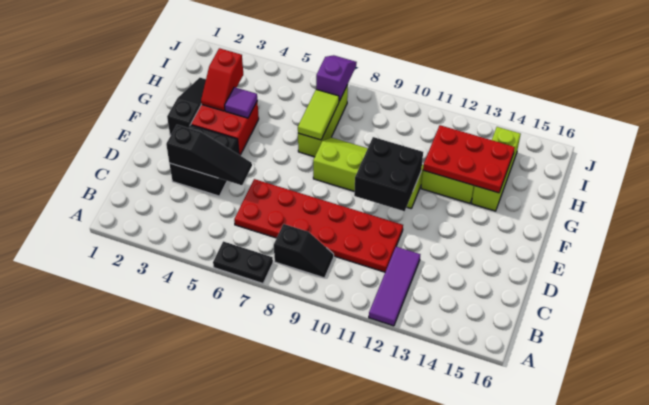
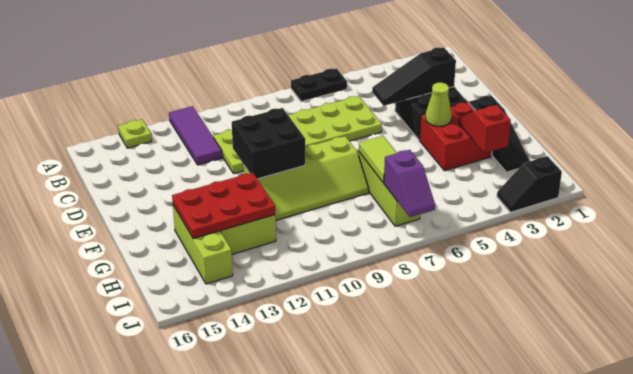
none -> lime plate A14 level 1
black slope B8:B9 level 1 top 8 -> black slope J2:J3 level 1 top 2
red plate C6:D11 level 1 -> lime plate C6:D11 level 1
none -> lime cone F4 level 2
purple tile G4 level 2 -> none

